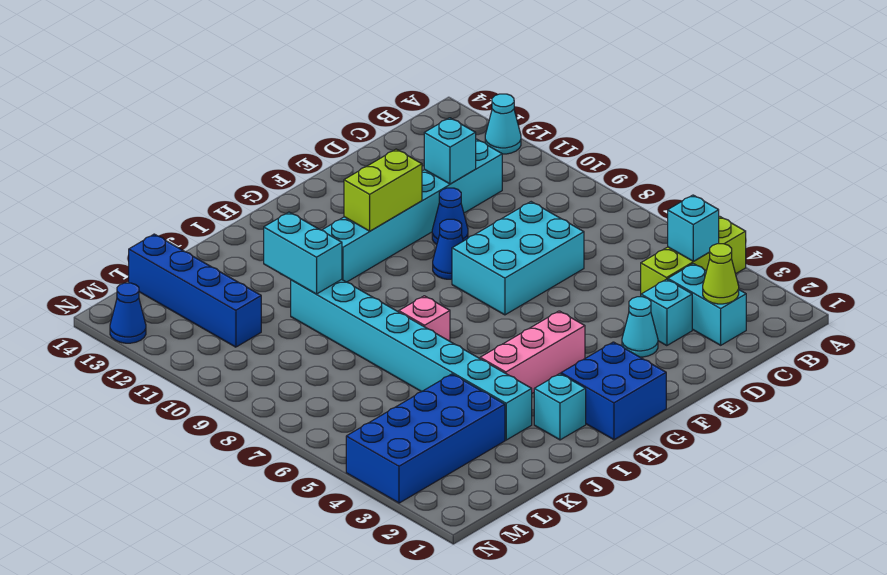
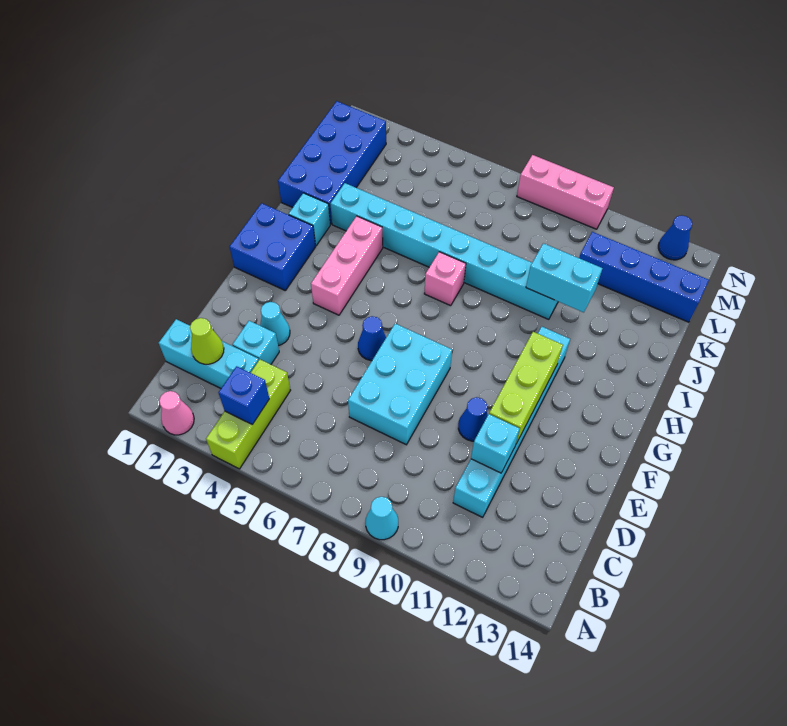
none -> pink cone A2 level 1
cyan cone A12 level 1 -> cyan cone A9 level 1
cyan brick B4 level 2 -> blue brick B4 level 2
cyan brick C2:C3 level 1 -> cyan brick C1:C3 level 1
blue cone F9 level 1 -> blue cone F6 level 1
lime brick F11:G11 level 2 -> lime brick E11:G11 level 2
blue brick K3:N4 level 1 -> blue brick J1:M2 level 1
none -> pink brick N8:N10 level 1

